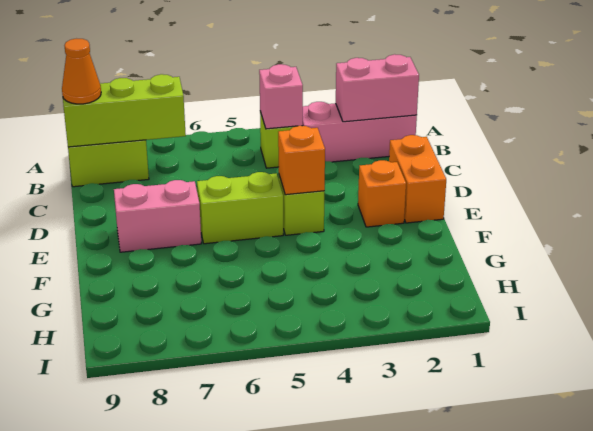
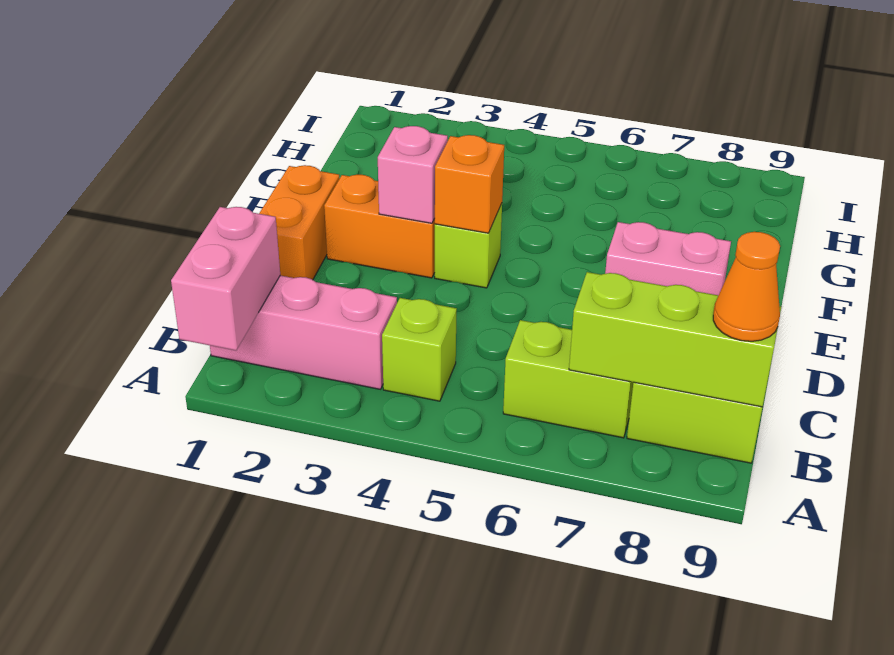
pink brick B1:B2 level 2 -> pink brick A1:B1 level 2
pink brick B4 level 2 -> pink brick E3 level 2
orange brick E2 level 1 -> orange brick E2:E3 level 1
lime brick E5:E6 level 1 -> lime brick B6:B7 level 1

